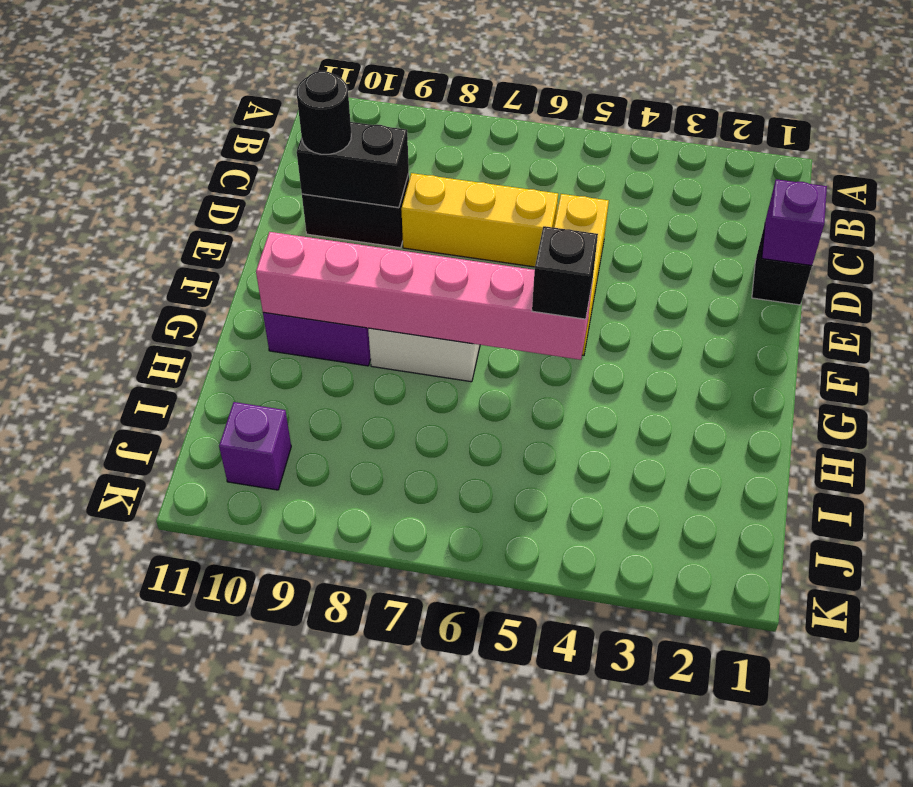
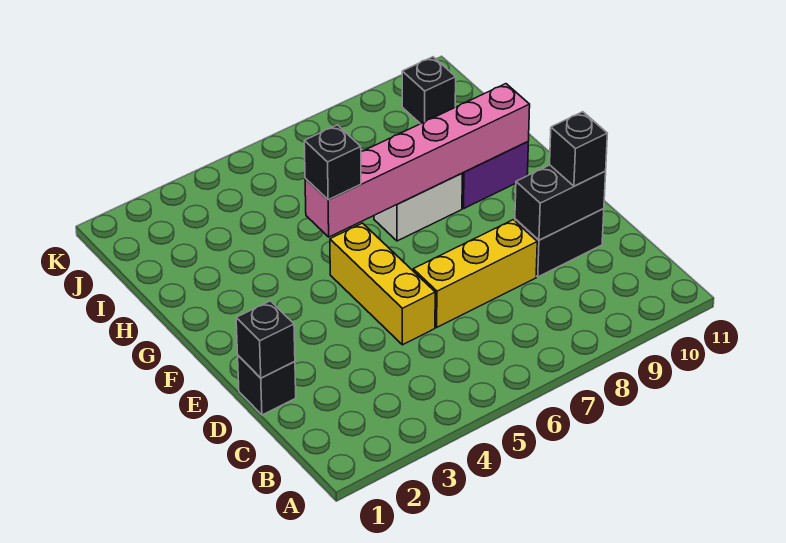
purple brick D1 level 2 -> black brick D1 level 2
black round brick D10 level 3 -> black brick D10 level 3
purple brick J10 level 1 -> black brick J10 level 1

